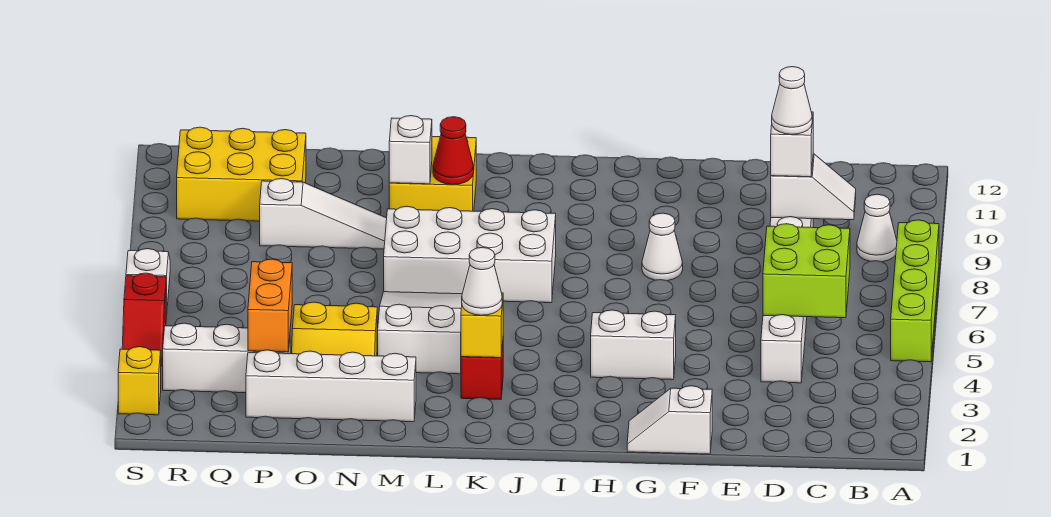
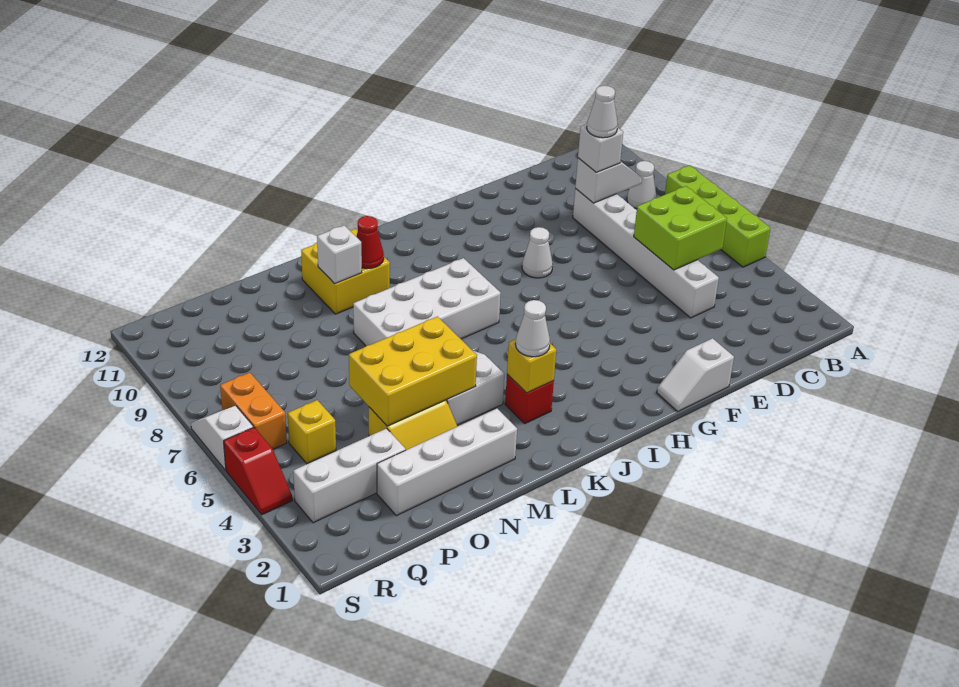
white brick G4:H4 level 1 -> none
white slope N9:P9 level 1 top P -> none
orange brick P3:P4 level 2 -> orange brick R6:R7 level 1
yellow brick P10:R11 level 1 -> yellow brick M4:O5 level 2
yellow brick S2 level 1 -> yellow brick Q5 level 1

